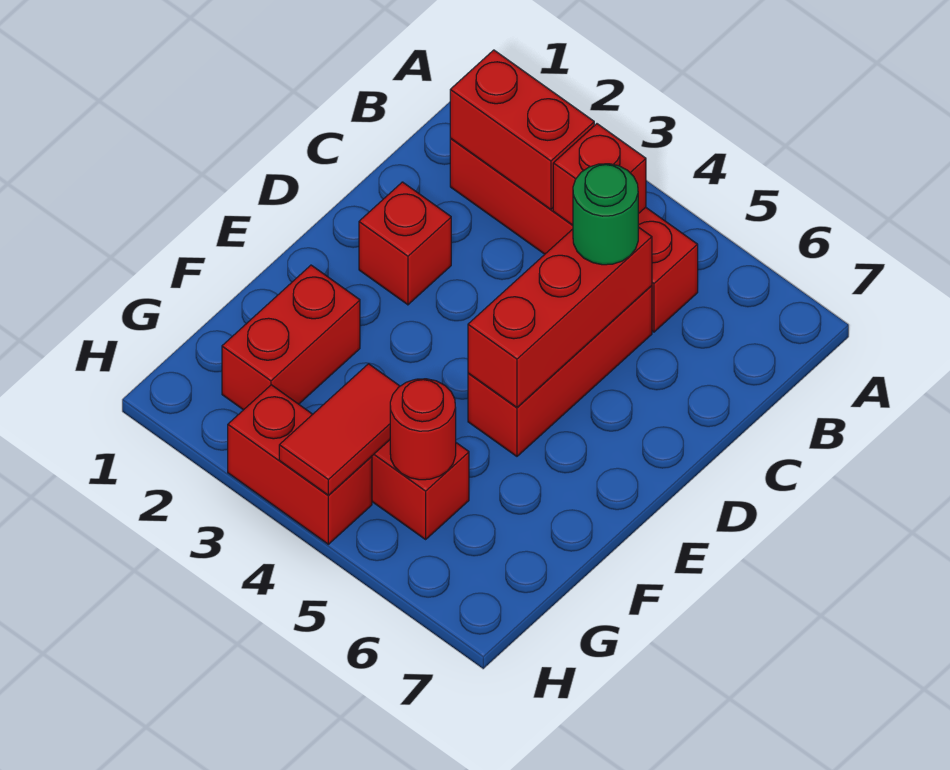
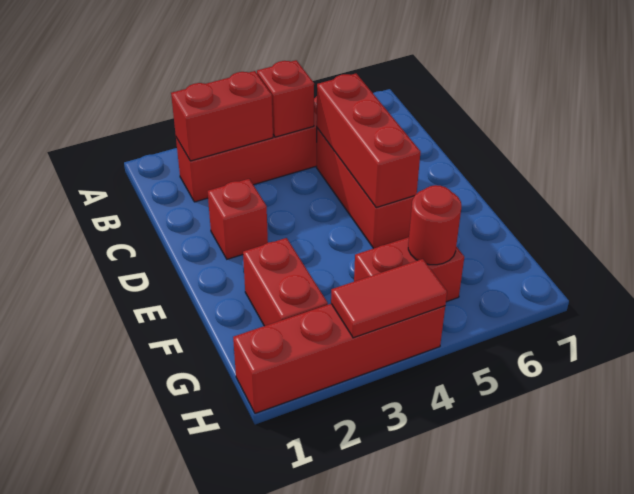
green round brick C5 level 3 -> none
red tile G4:H4 level 2 -> red tile H3:H4 level 2
red brick H3:H4 level 1 -> red brick H1:H4 level 1

